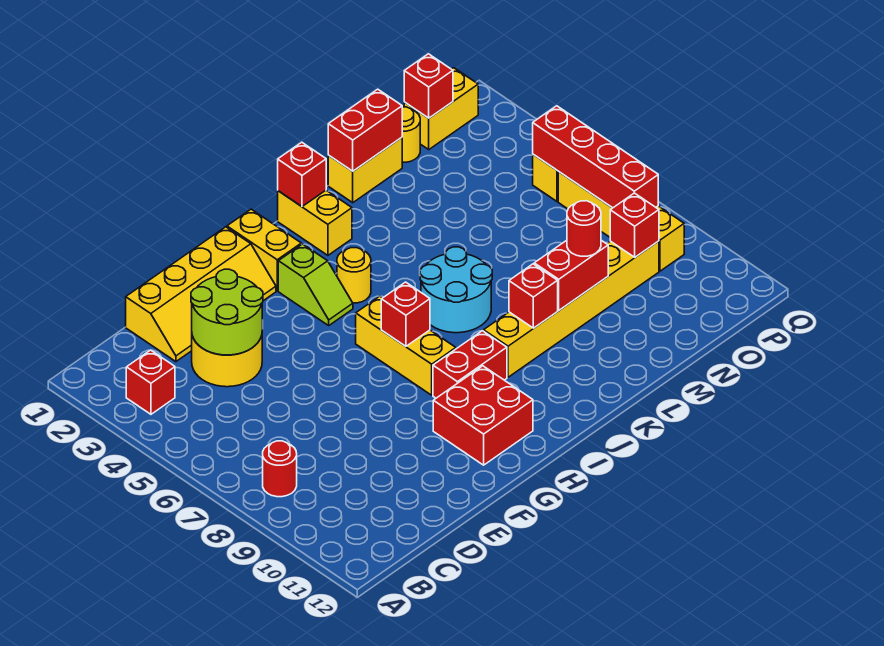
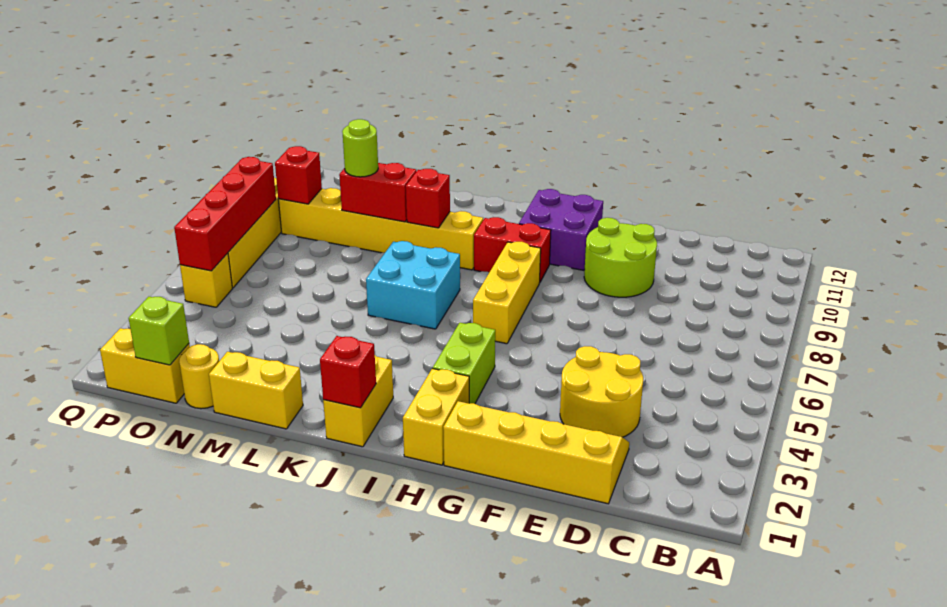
red brick B3 level 1 -> none
red round brick B8 level 1 -> none
lime round brick D3:E4 level 2 -> lime round brick E9:F10 level 1
red brick G10:H11 level 1 -> purple brick G10:H11 level 1
lime slope H3:H4 level 1 top 3 -> lime brick H3:H4 level 1
red brick H7 level 2 -> none
yellow round brick I4 level 1 -> none
cyan round brick J6:K7 level 1 -> cyan brick J6:K7 level 1
red brick L1:M1 level 2 -> none
red round brick M9 level 3 -> lime round brick M9 level 3
red brick O1 level 2 -> lime brick O1 level 2

